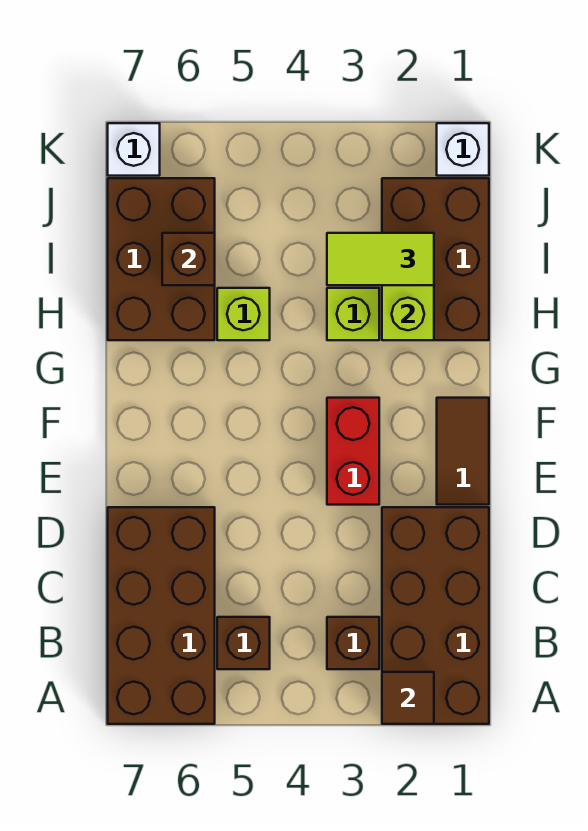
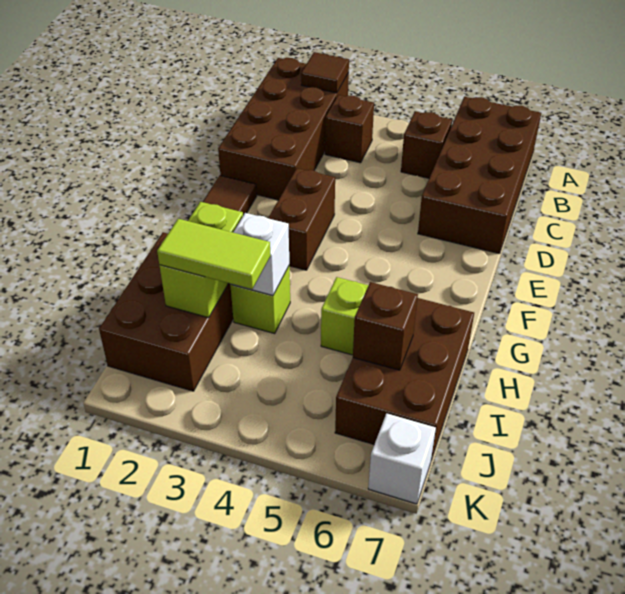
red brick E3:F3 level 1 -> brown brick E3:F3 level 1
white brick K1 level 1 -> white brick H3 level 2

